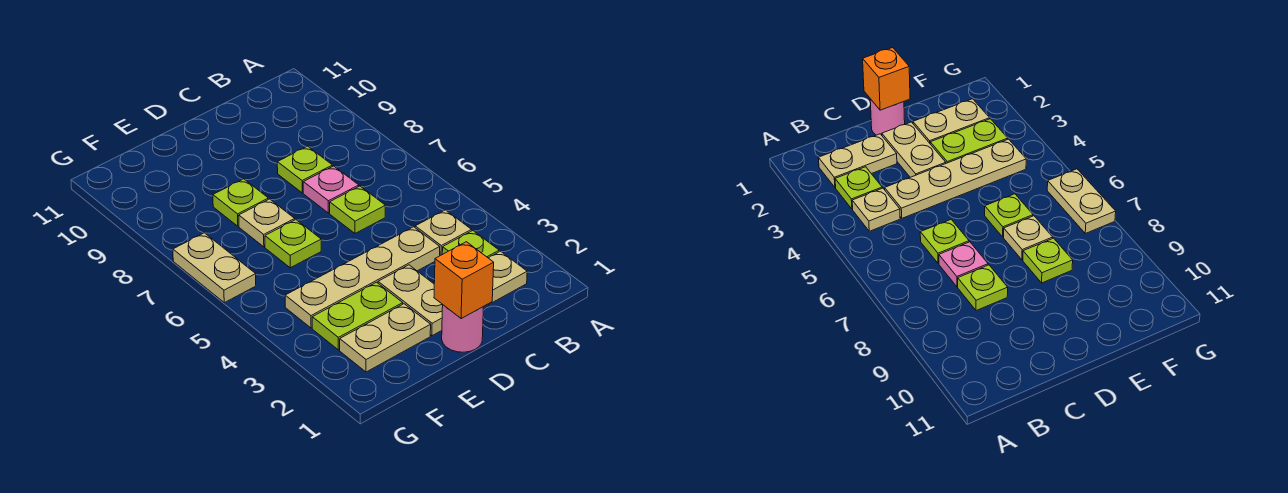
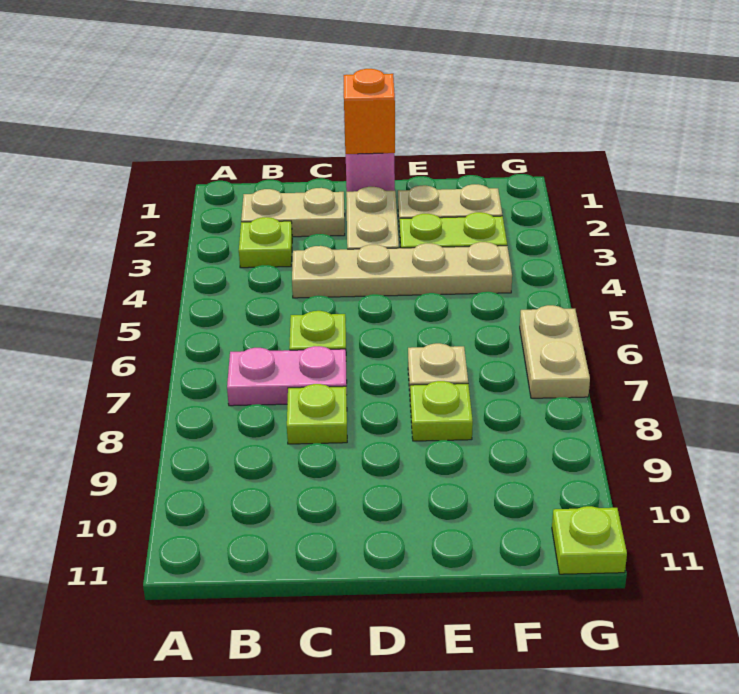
tan plate B4 level 1 -> none
pink plate C7 level 1 -> pink plate B7:C7 level 1
lime plate E6 level 1 -> lime plate G11 level 1

